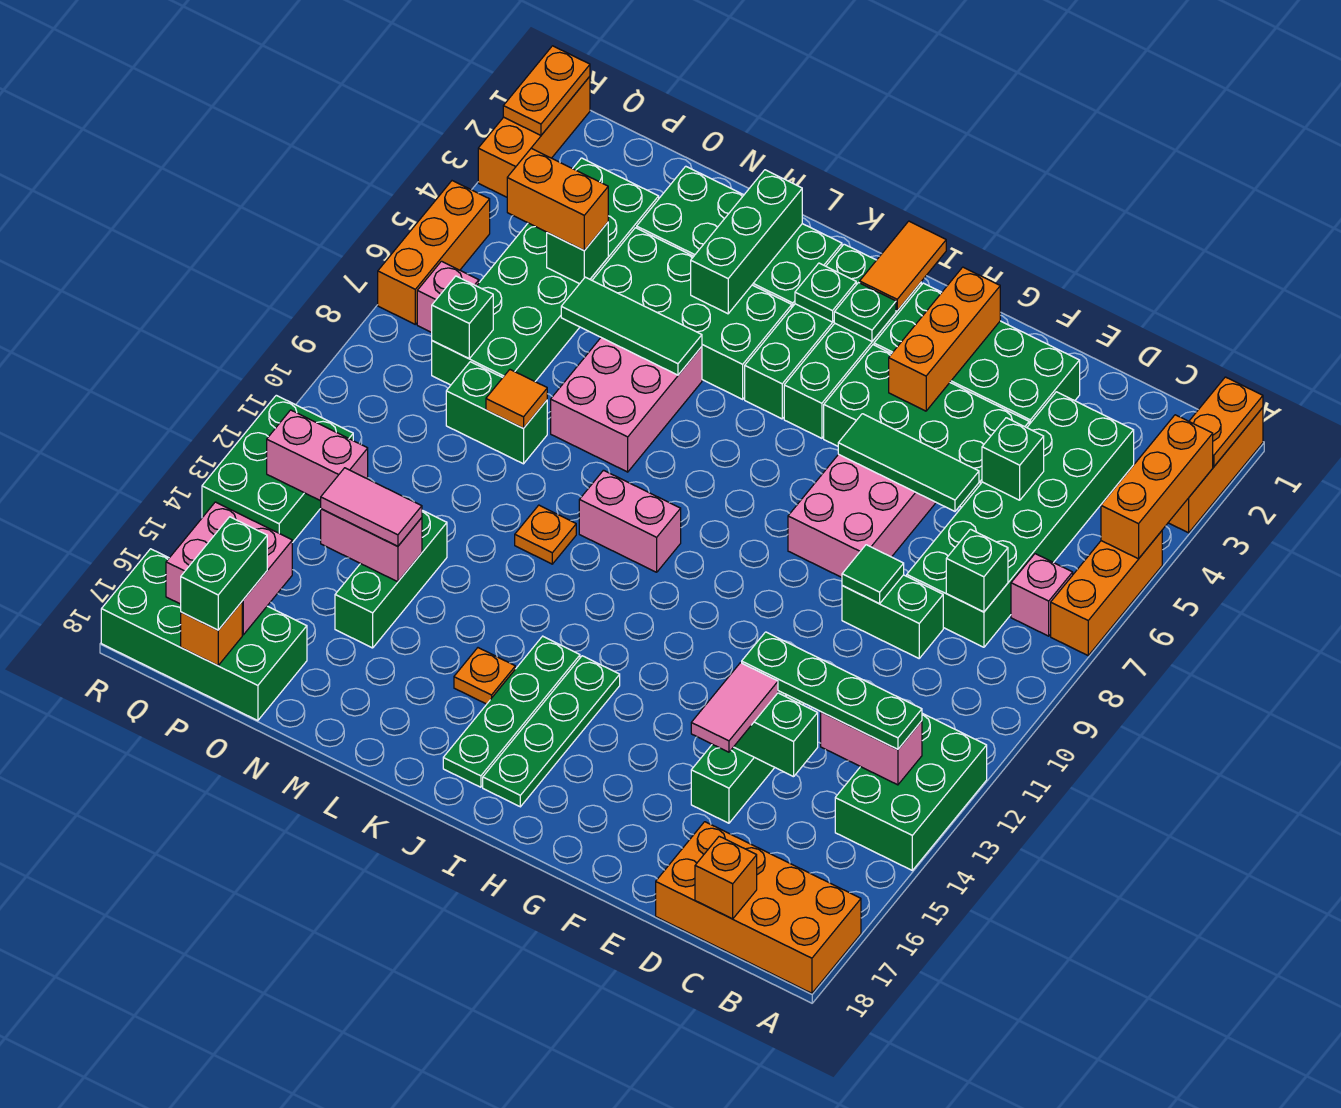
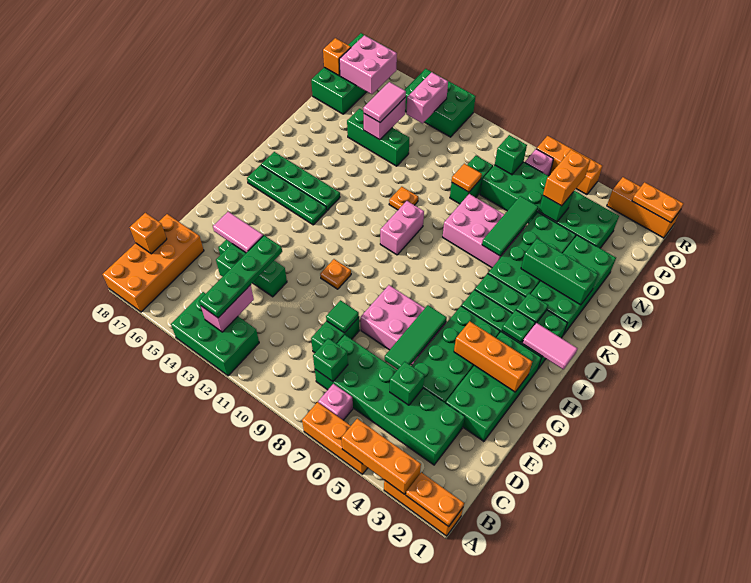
orange tile I1:I2 level 2 -> pink tile I1:I2 level 2
orange plate K15 level 1 -> orange plate G11 level 1
green brick P17:P18 level 3 -> none

